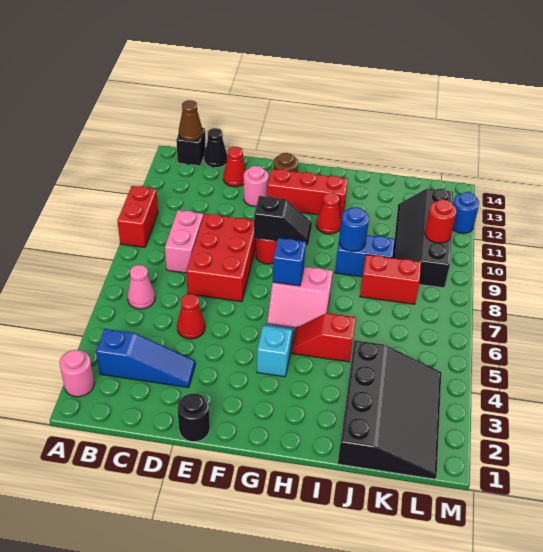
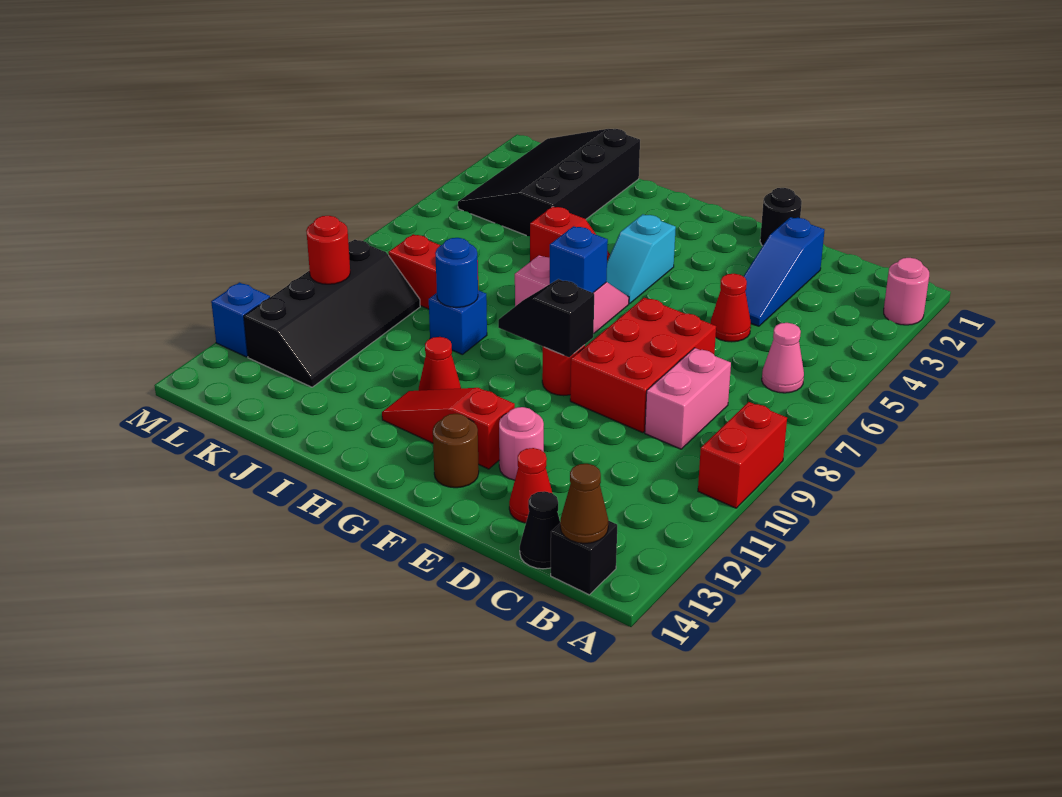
blue slope B3:D3 level 1 top B -> blue slope D2:D4 level 1 top 2
red brick F12:H12 level 1 -> red slope F12:H12 level 1 top F
blue brick I9:J9 level 1 -> blue brick I9 level 1
blue round brick M12 level 1 -> blue brick M12 level 1

